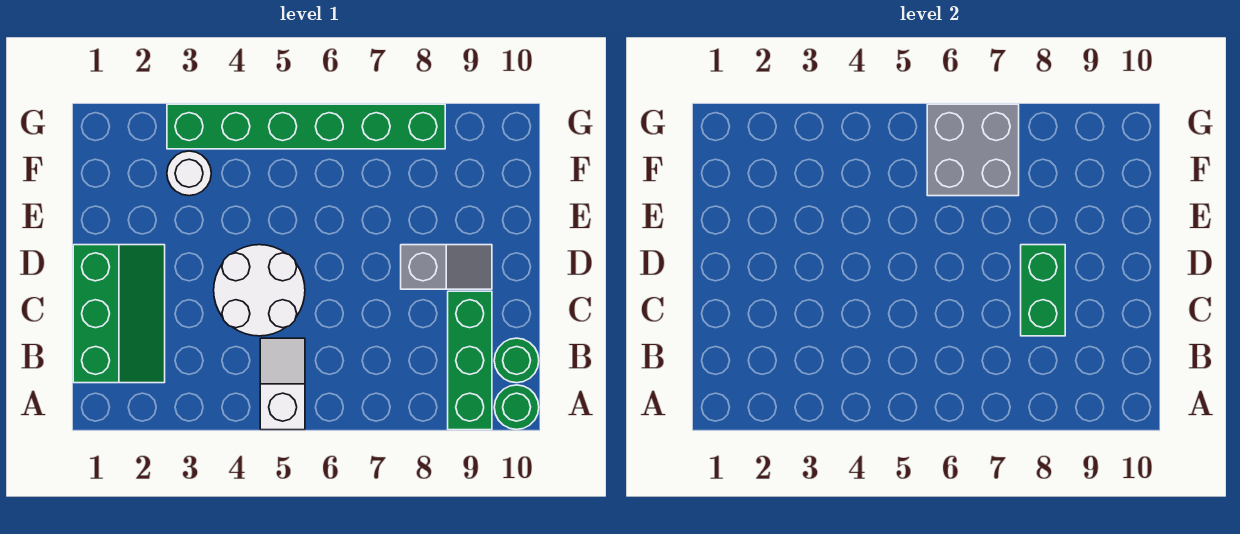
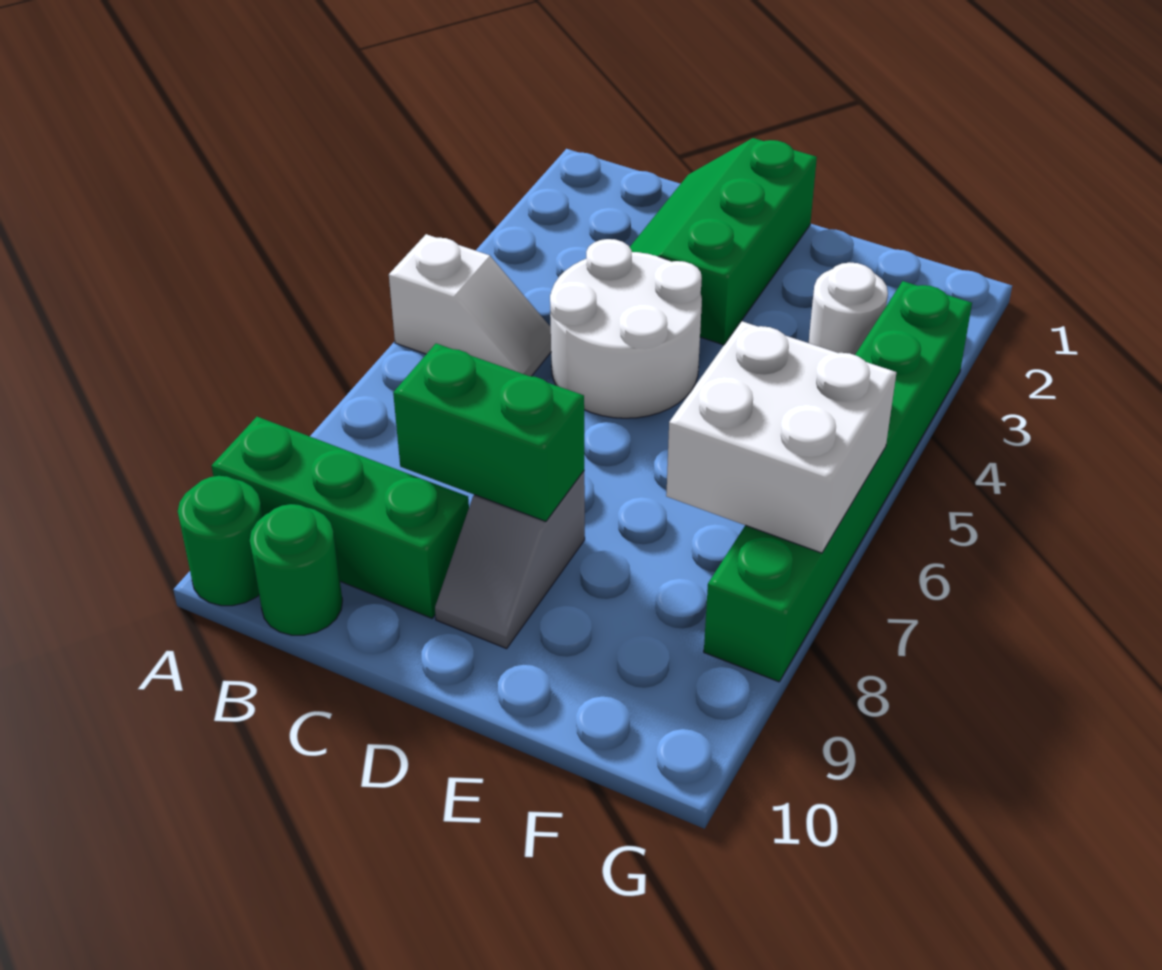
green slope B1:D2 level 1 top 1 -> green slope C1:D3 level 1 top D
grey brick F6:G7 level 2 -> white brick F6:G7 level 2

